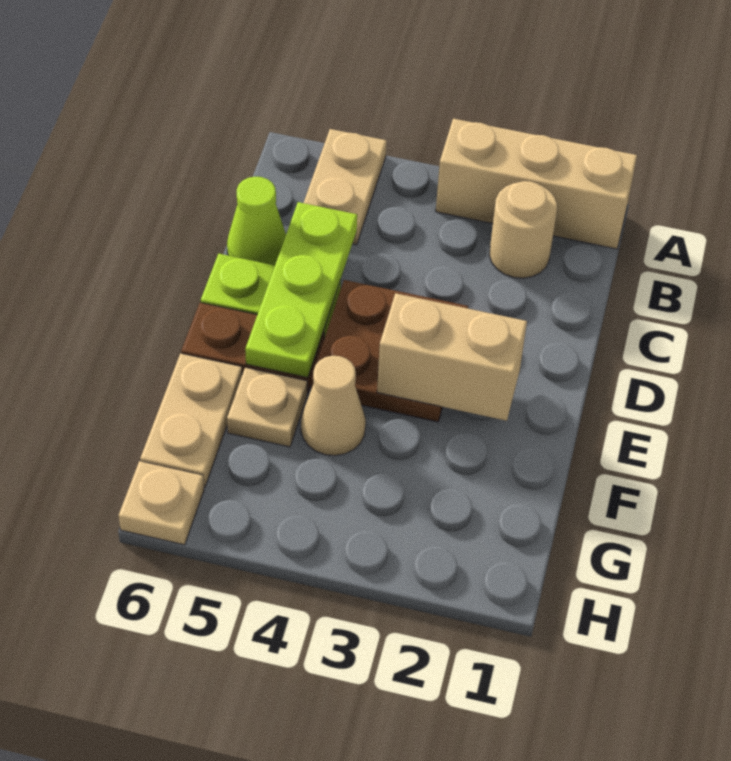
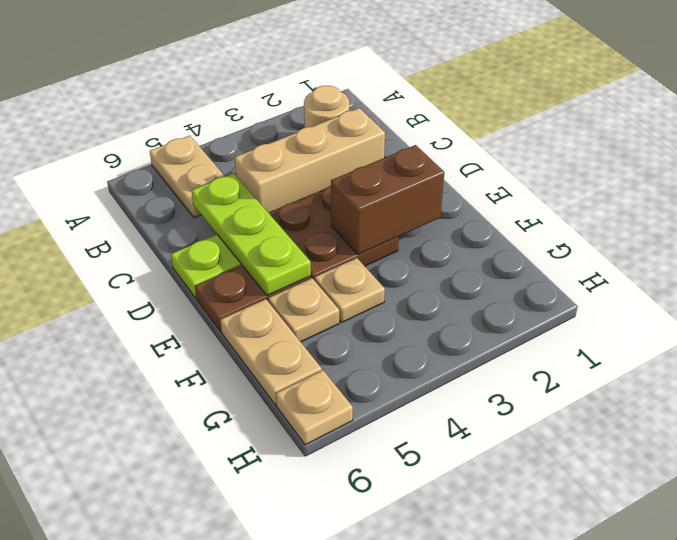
tan brick A1:A3 level 1 -> tan brick C2:C4 level 1
lime cone C6 level 1 -> none
tan brick E2:E3 level 2 -> brown brick E2:E3 level 2
tan cone F4 level 1 -> tan plate F4 level 1

